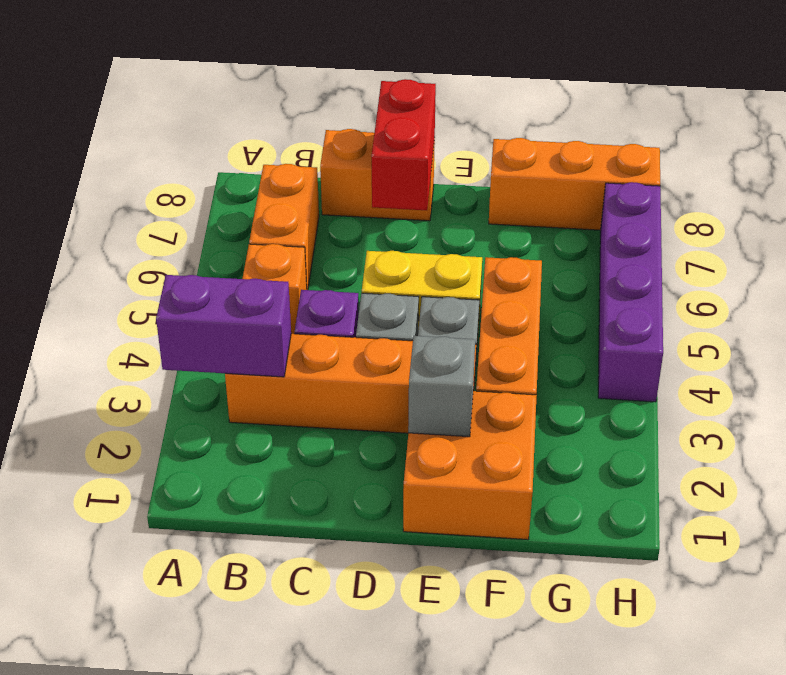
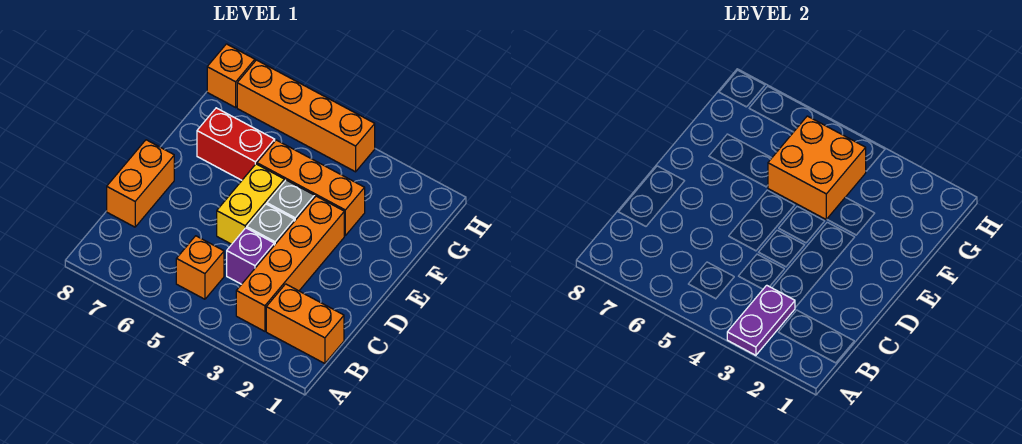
purple brick A3:B3 level 2 -> purple plate A3:B3 level 2
orange brick B6:B7 level 1 -> orange brick B1:B2 level 1
red brick D7:D8 level 2 -> red brick F6:F7 level 1
orange brick E1:F2 level 1 -> orange brick F4:G5 level 2
grey brick E2 level 2 -> none
orange brick F8:H8 level 1 -> orange brick H8 level 1
purple brick H4:H7 level 1 -> orange brick H4:H7 level 1

